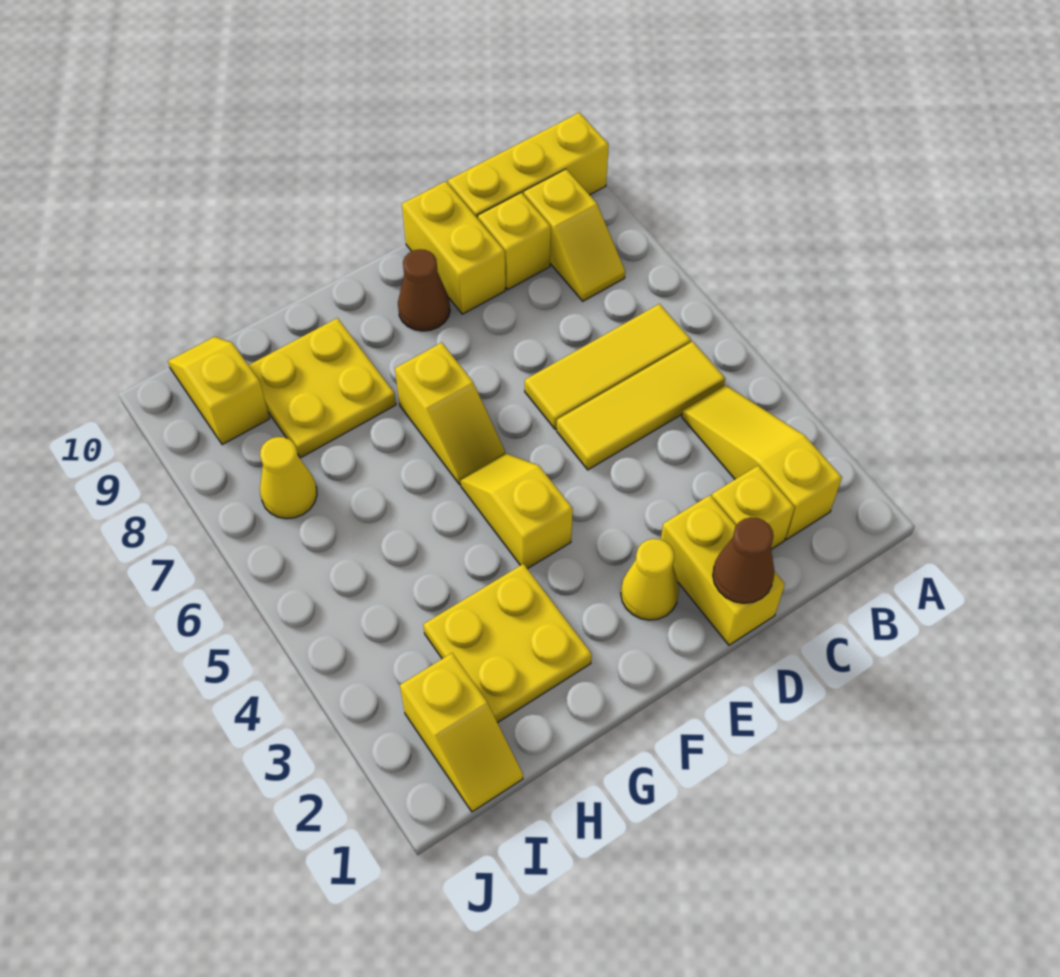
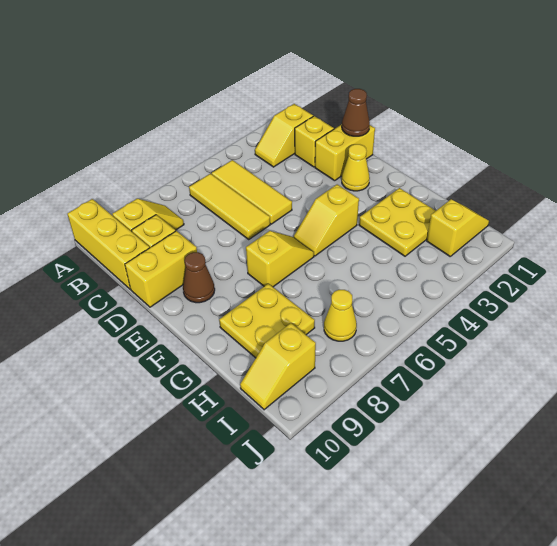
yellow slope B2:B4 level 1 top 2 -> yellow slope B2:B3 level 1 top 2

